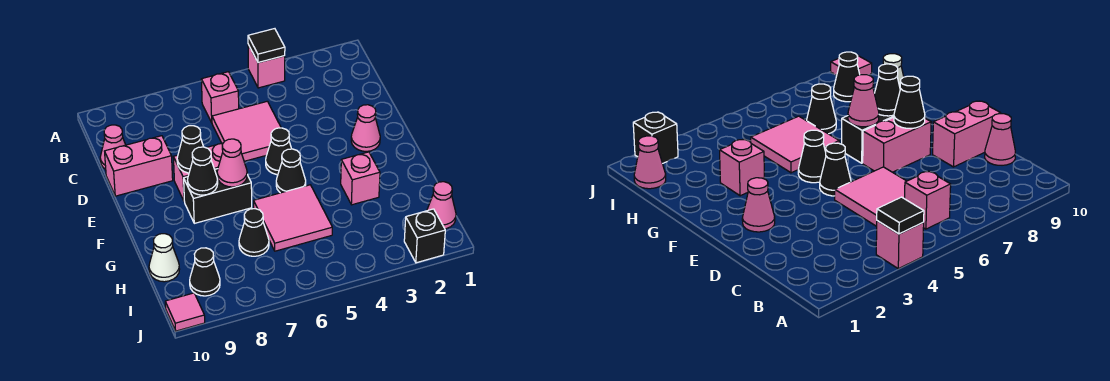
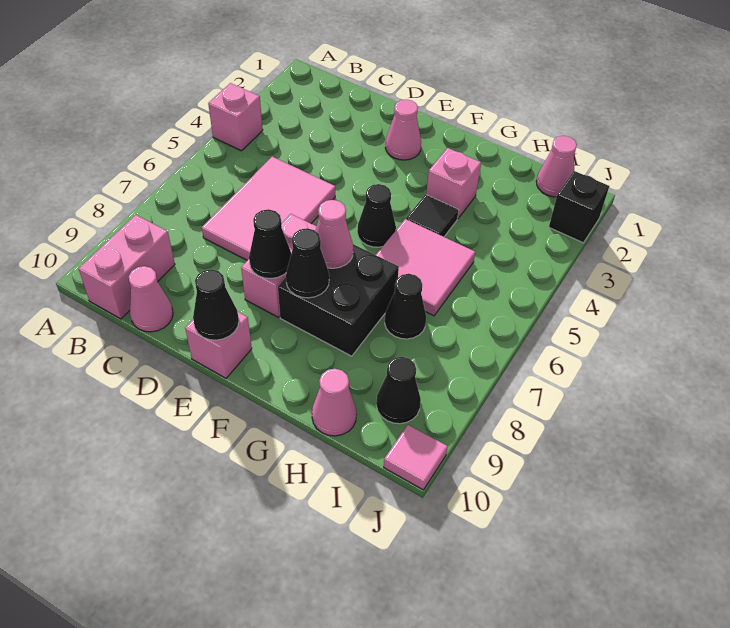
black tile A4 level 2 -> black tile G4 level 1
pink brick B6 level 1 -> pink brick E10 level 1
pink tile C5:D6 level 1 -> pink tile C5:D7 level 1
pink brick D9:D10 level 1 -> pink brick B9:B10 level 1
black cone E5 level 1 -> black cone E10 level 2
black brick F7:F8 level 1 -> black brick F7:G8 level 1
white cone H10 level 1 -> pink cone H10 level 1

